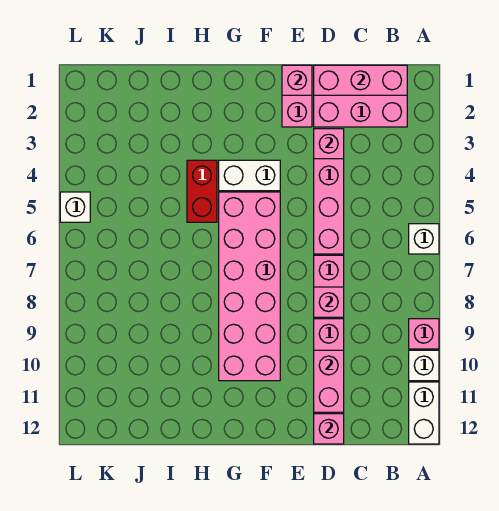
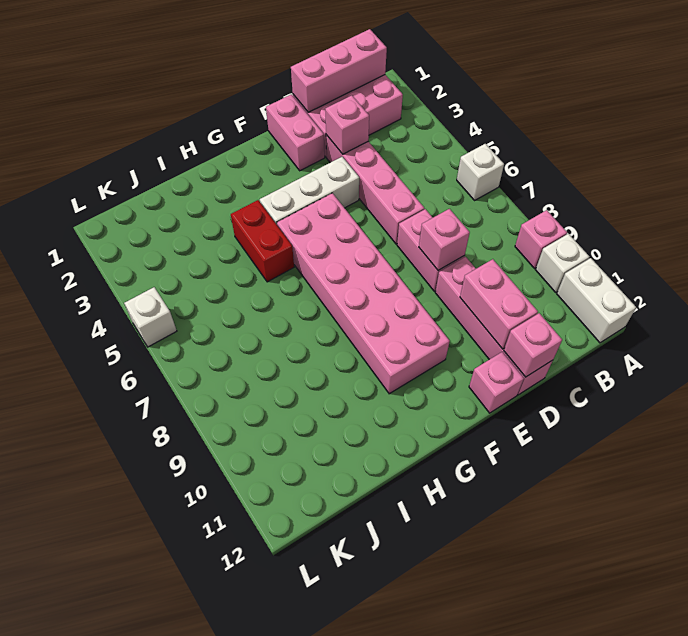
pink brick E1 level 2 -> pink brick E12 level 1
white brick F4:G4 level 1 -> white brick E4:G4 level 1

